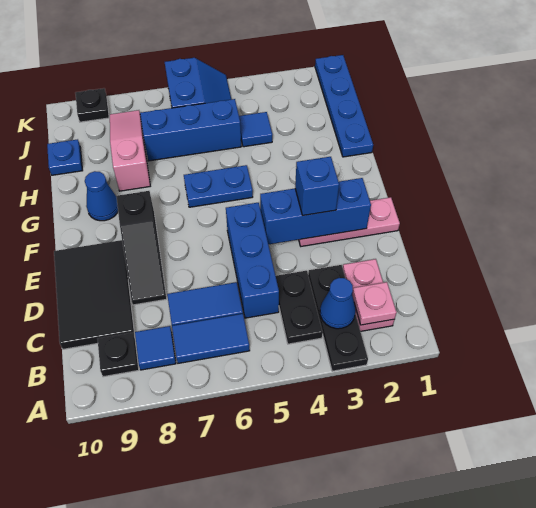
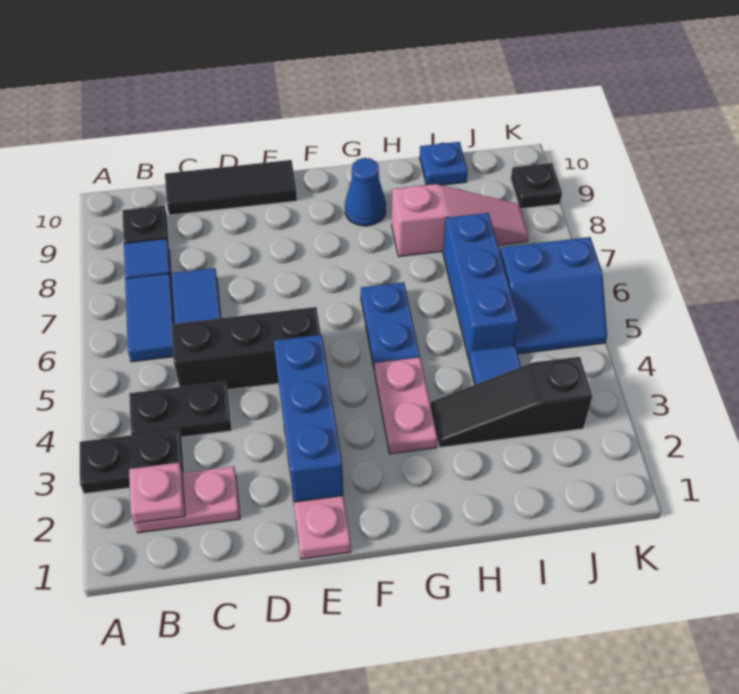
black plate A3:C3 level 1 -> black plate A3:B3 level 1
blue cone B3 level 2 -> none
blue brick C5:E5 level 1 -> black brick C5:E5 level 1
black tile C9:E10 level 1 -> black tile C10:E10 level 1
black slope D8:F8 level 1 top F -> black slope H3:J3 level 1 top J
blue brick E3 level 3 -> none
none -> pink plate G3:G4 level 1
blue plate H1:K1 level 1 -> none

